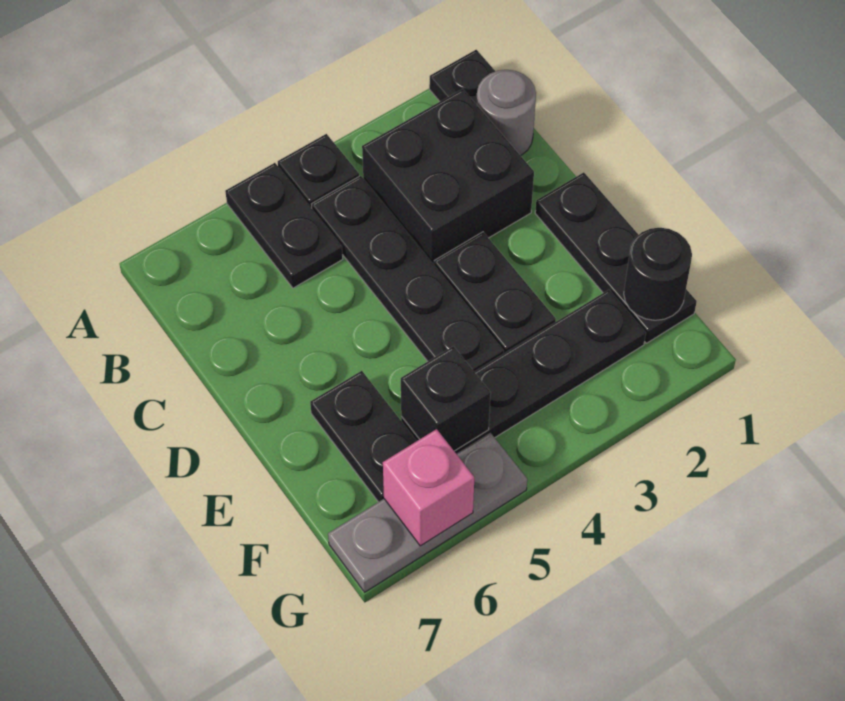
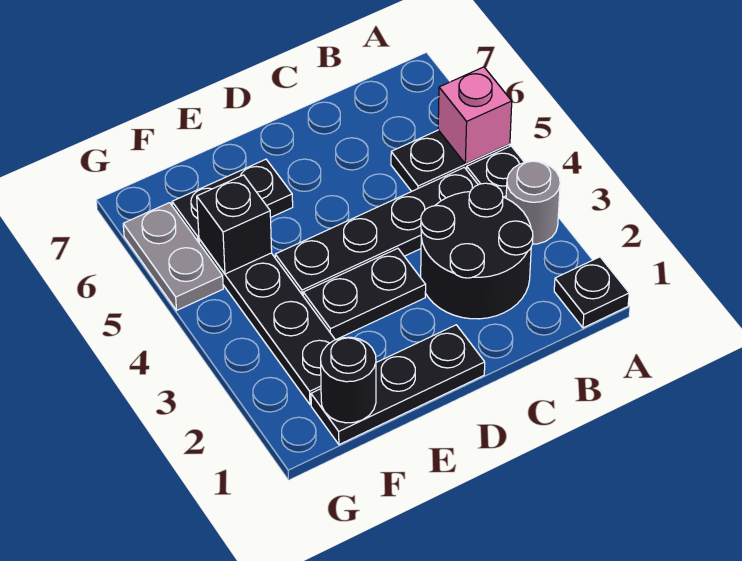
grey round brick B1 level 1 -> grey round brick A3 level 1
black brick B2:C3 level 1 -> black round brick B2:C3 level 1
grey plate G5:G7 level 1 -> grey plate G5:G6 level 1
pink brick G6 level 2 -> pink brick A5 level 2

